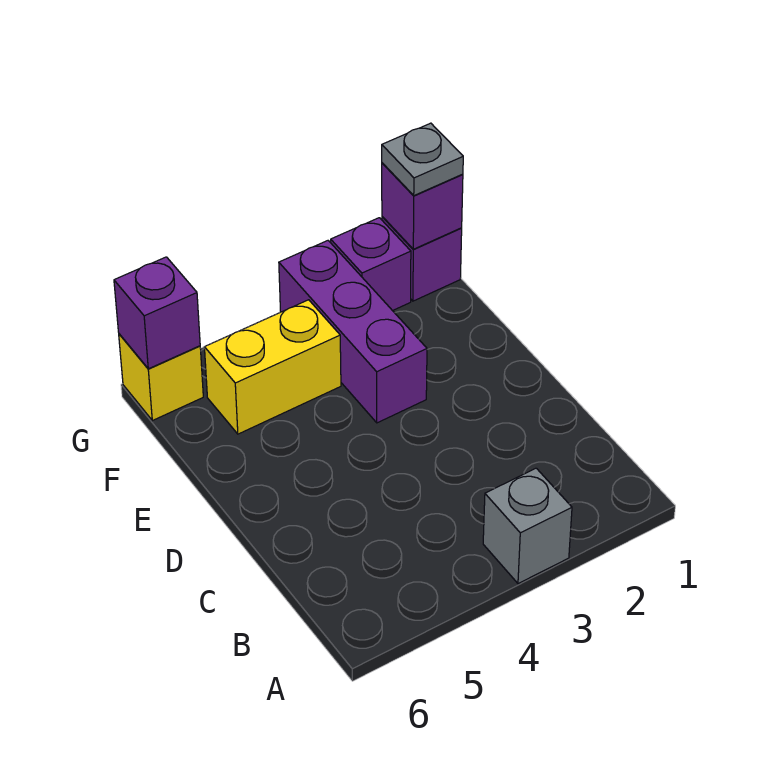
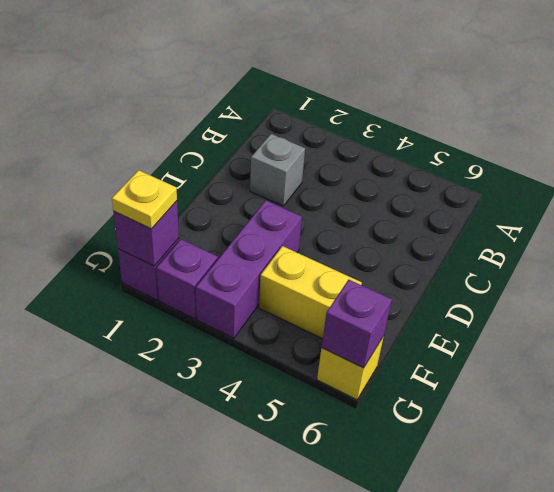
grey brick A3 level 1 -> grey brick C2 level 1
grey plate G1 level 3 -> yellow plate G1 level 3

